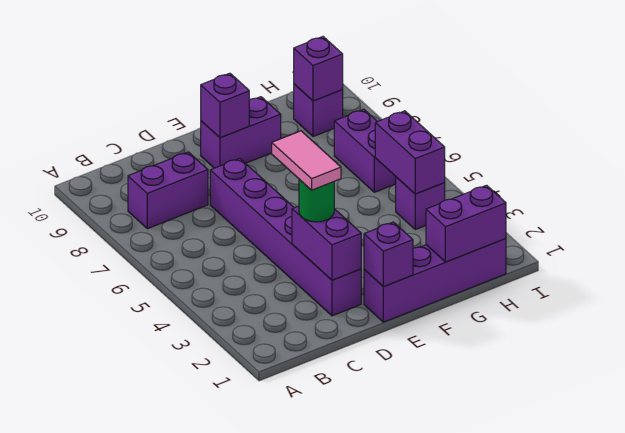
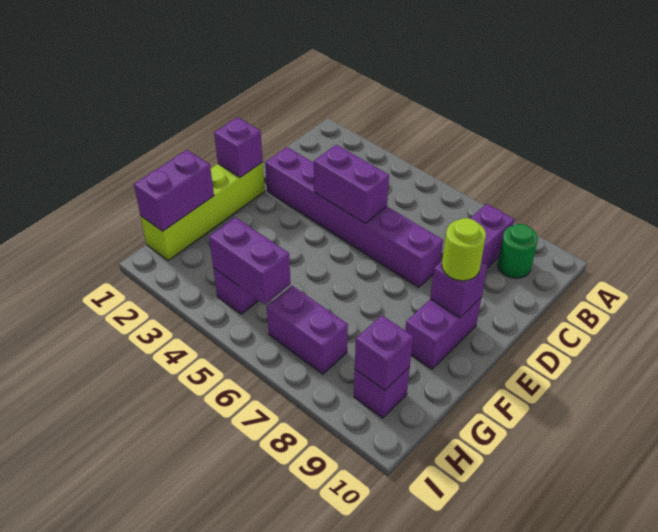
purple brick D2:D3 level 2 -> purple brick D4:D5 level 2
green round brick D3 level 3 -> green round brick B9 level 1
pink tile D3:D4 level 4 -> none
purple brick E1:H1 level 1 -> lime brick E1:H1 level 1
none -> lime round brick E9 level 3

